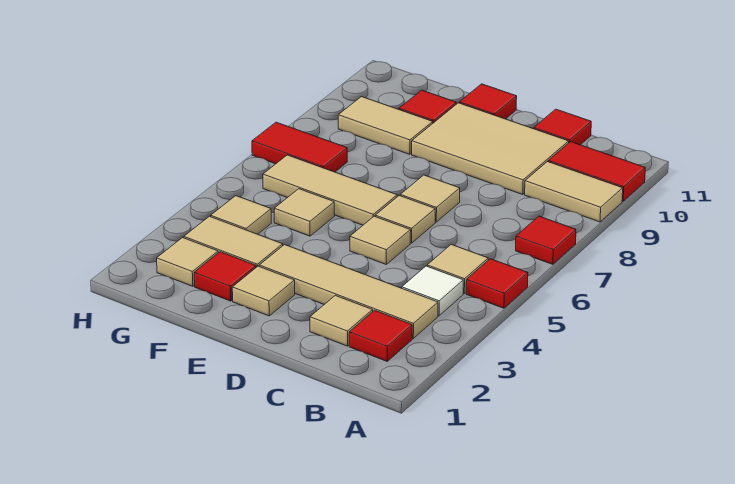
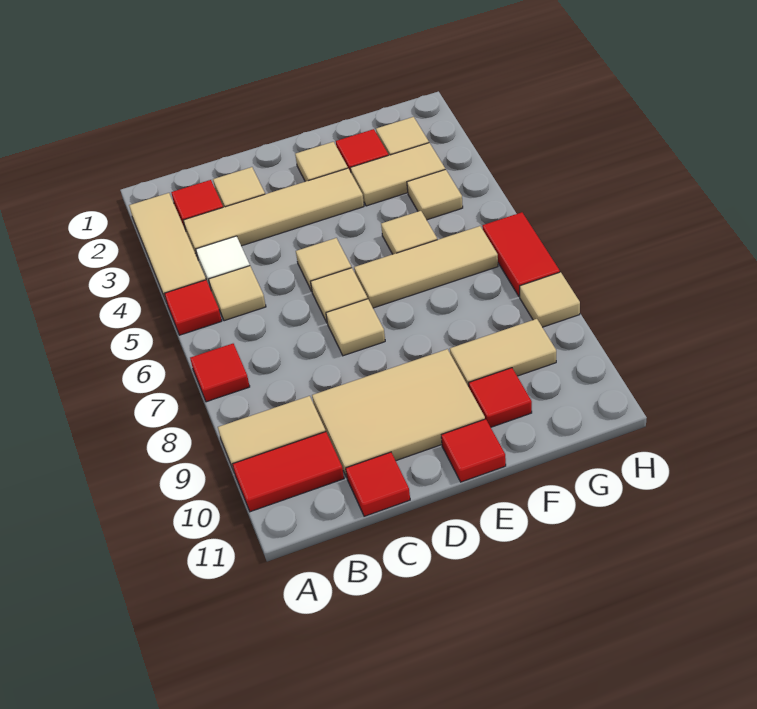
none -> tan tile A2:A4 level 1
red tile G7:H7 level 1 -> red tile H6:H7 level 1
none -> tan tile H8 level 1

